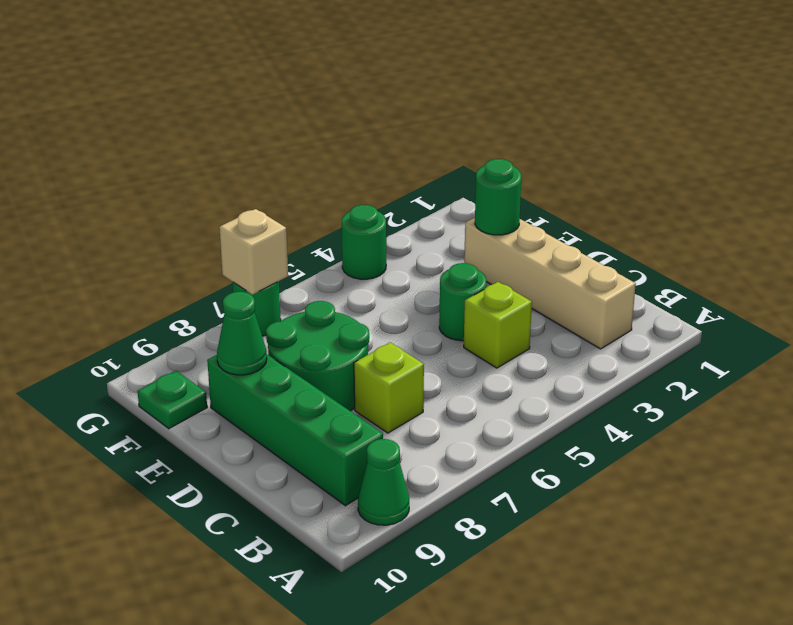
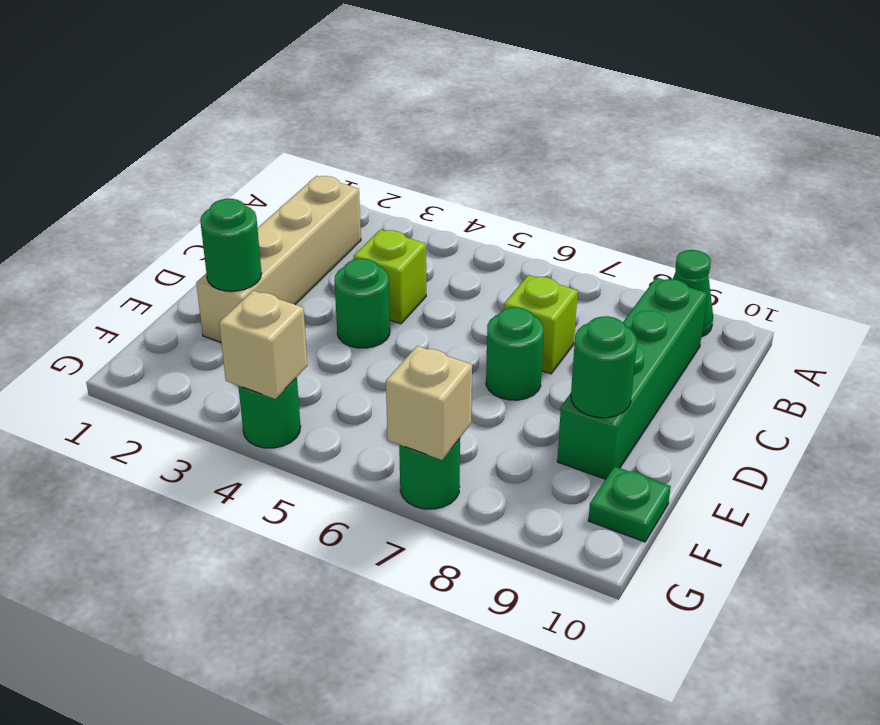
green round brick D7:E8 level 1 -> green round brick D7 level 1
green cone E9 level 2 -> green round brick E9 level 2
none -> tan brick G4 level 2

